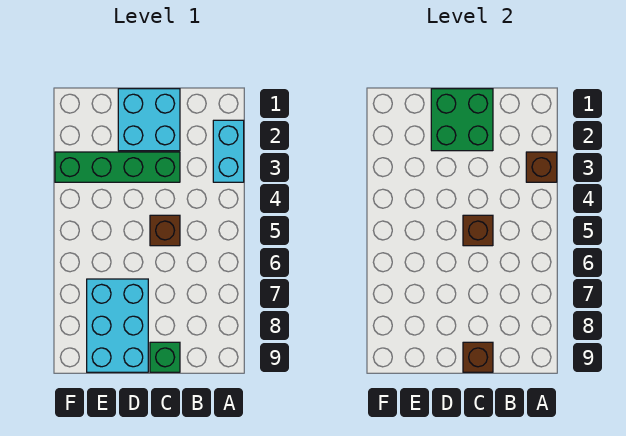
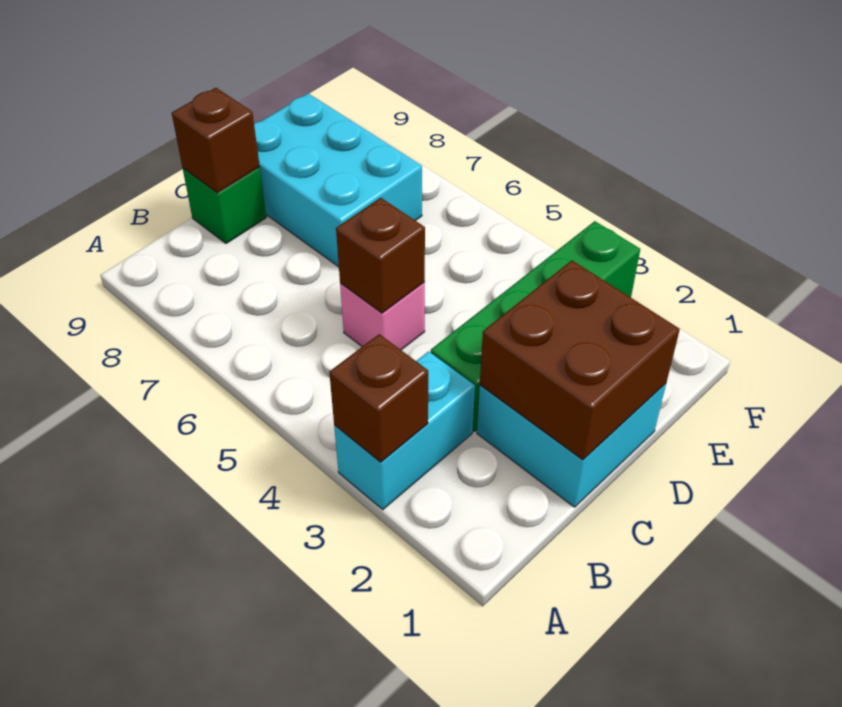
cyan brick A2:A3 level 1 -> cyan brick A3:B3 level 1
green brick C1:D2 level 2 -> brown brick C1:D2 level 2
brown brick C5 level 1 -> pink brick C5 level 1

